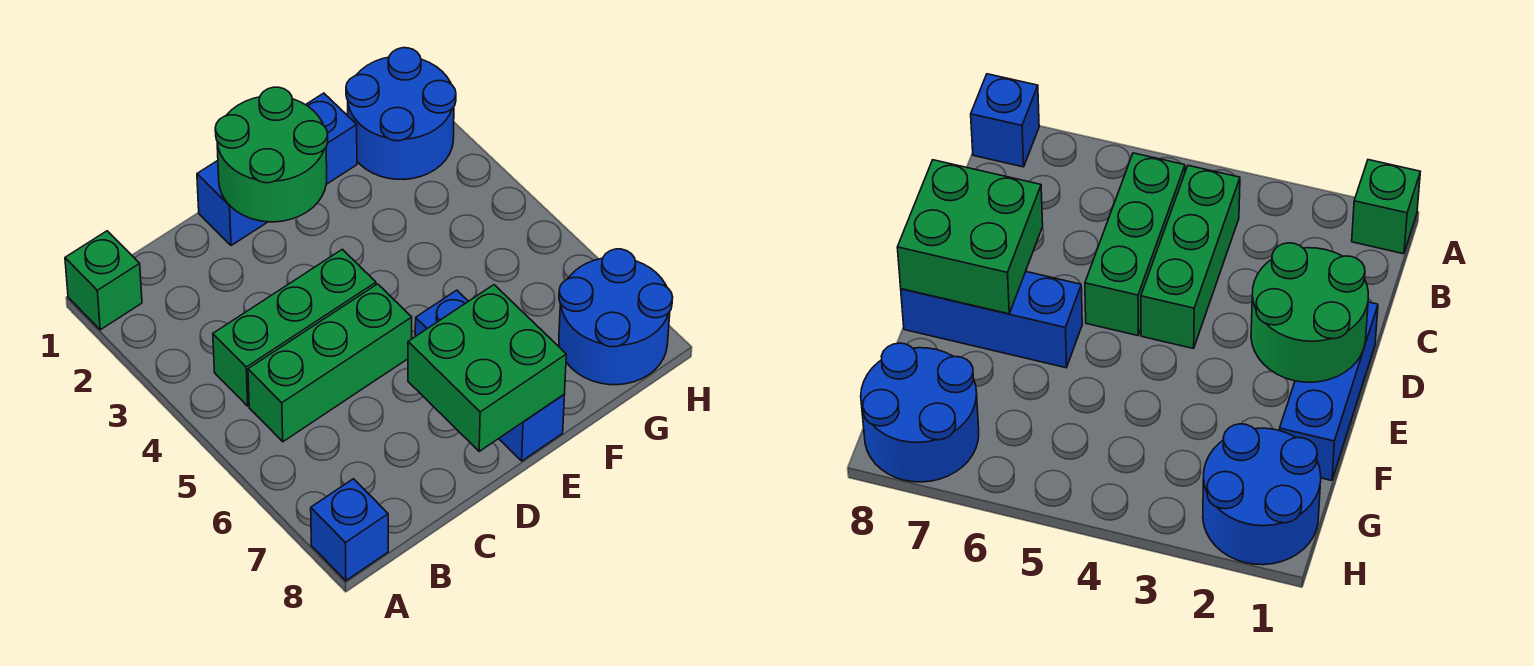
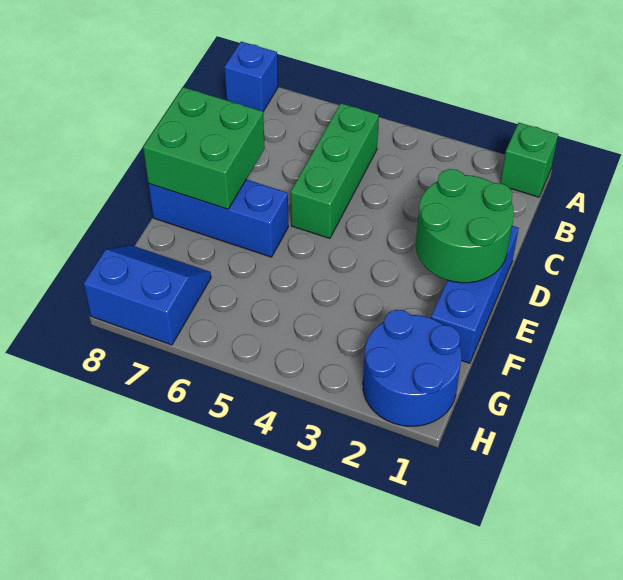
green brick B4:D4 level 1 -> none
blue round brick G7:H8 level 1 -> blue slope G7:H8 level 1 top H

